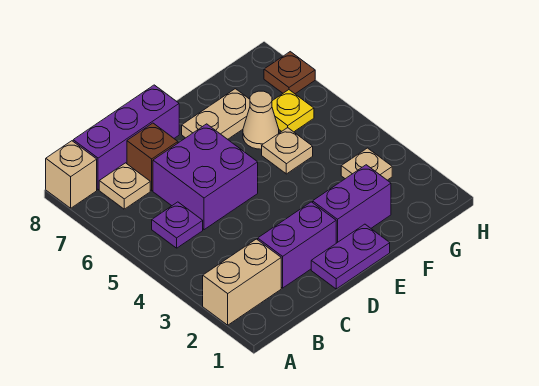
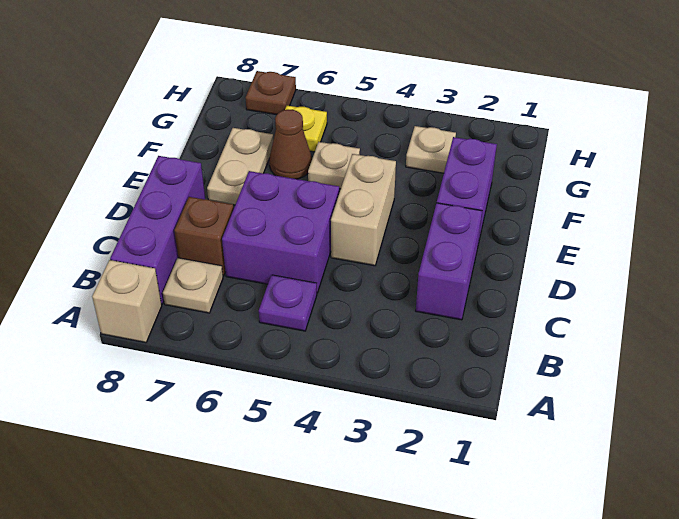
tan brick A2:B2 level 1 -> tan brick D4:E4 level 1
purple plate D1:E1 level 1 -> none
tan cone F6 level 1 -> brown cone F6 level 1

